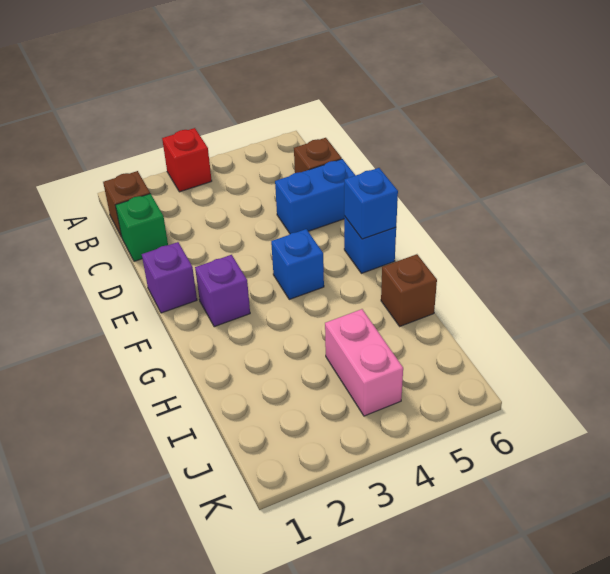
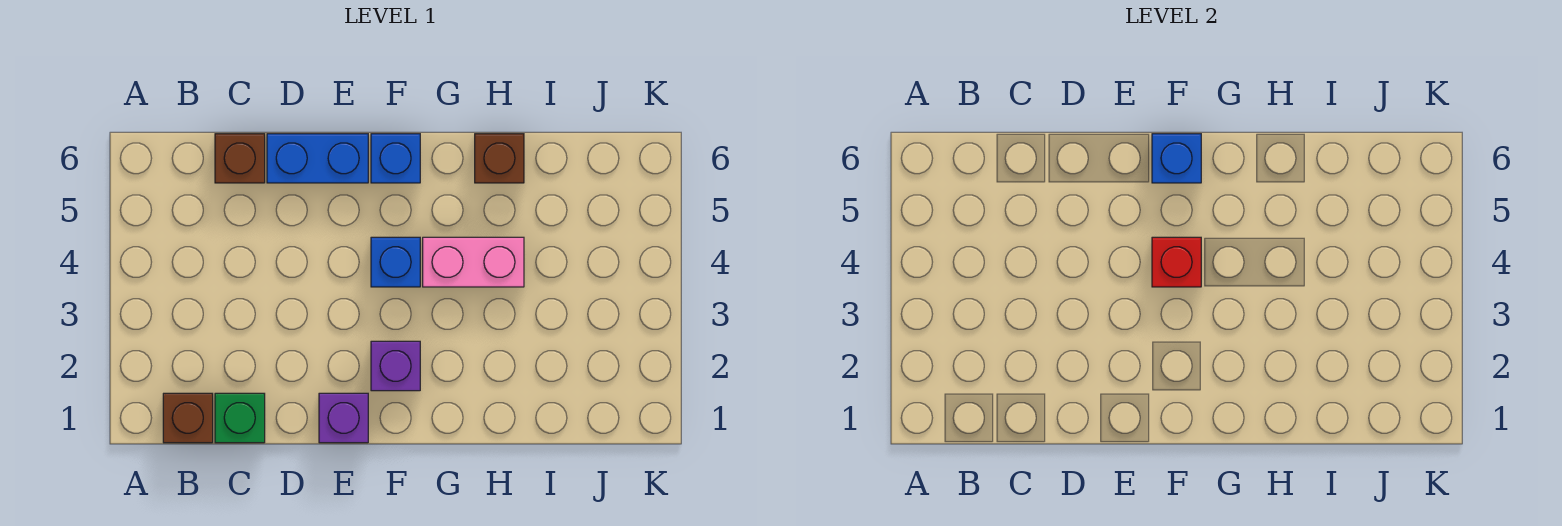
red brick A3 level 1 -> red brick F4 level 2
blue brick D5:D6 level 1 -> blue brick D6:E6 level 1
pink brick I4:J4 level 1 -> pink brick G4:H4 level 1

